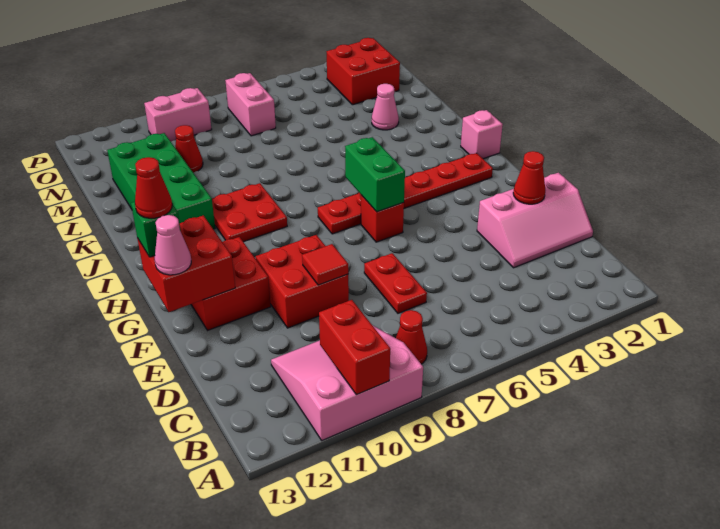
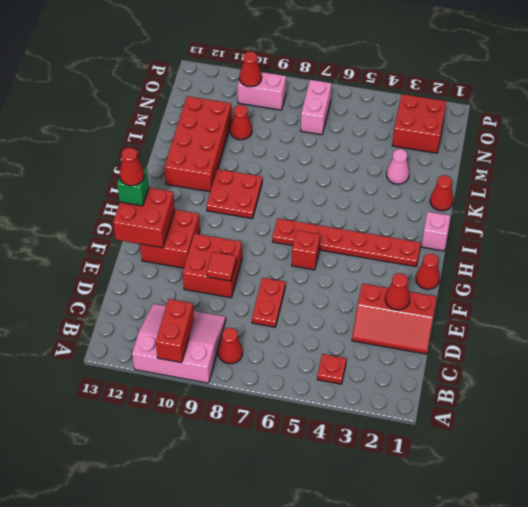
none -> red plate B4 level 1
pink slope D1:E3 level 1 top E -> red slope D1:E3 level 1 top E
pink cone F13 level 3 -> none
none -> red cone G1 level 1
green brick G6:H6 level 2 -> none
green brick J11:M12 level 1 -> red brick J11:M12 level 1
none -> red cone K1 level 1
none -> red cone O10 level 2

